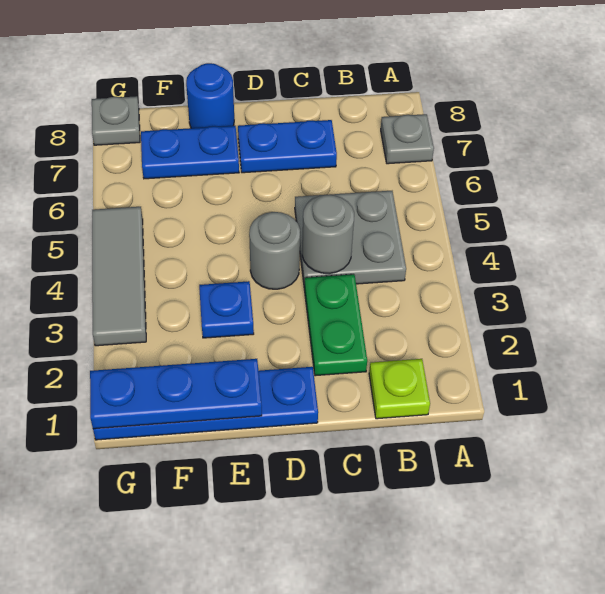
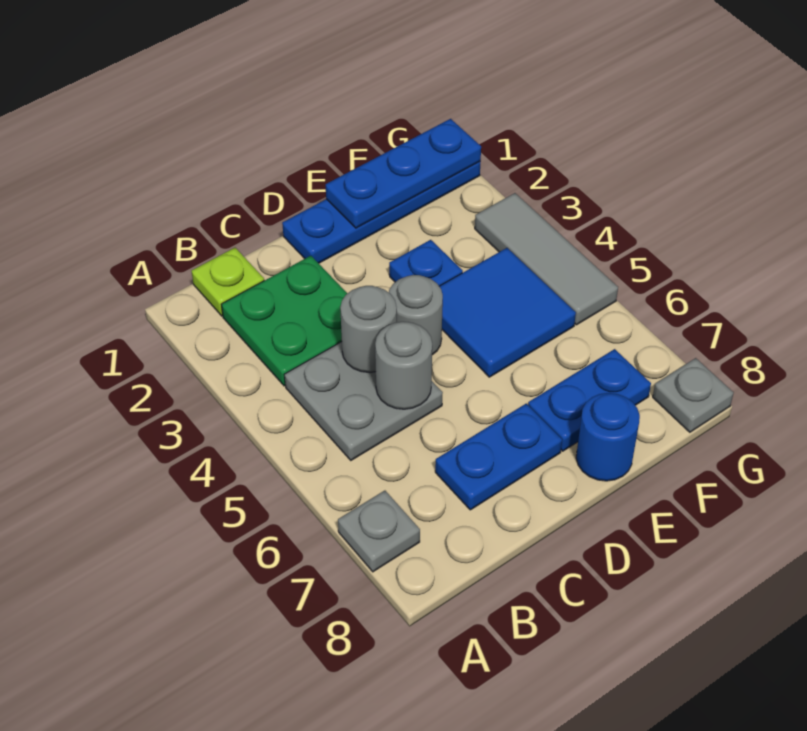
green plate C2:C3 level 1 -> green plate B2:C3 level 1
none -> grey round brick C5 level 2
none -> blue tile E4:F5 level 1

